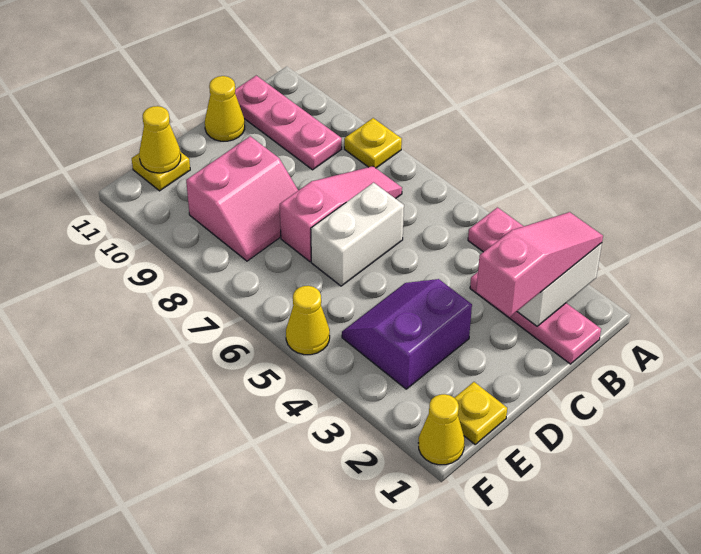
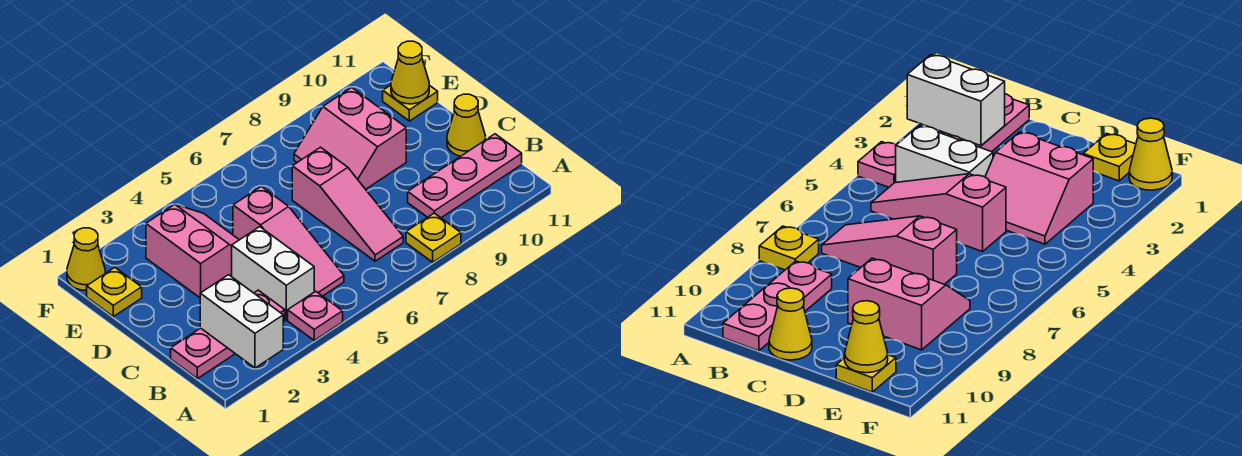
pink slope A2:C2 level 3 top C -> pink slope B5:D5 level 1 top D
white brick C6:D6 level 1 -> white brick B4:C4 level 1
purple slope D3:E4 level 1 top 3 -> pink slope D3:E4 level 1 top 3
yellow cone F5 level 1 -> none

